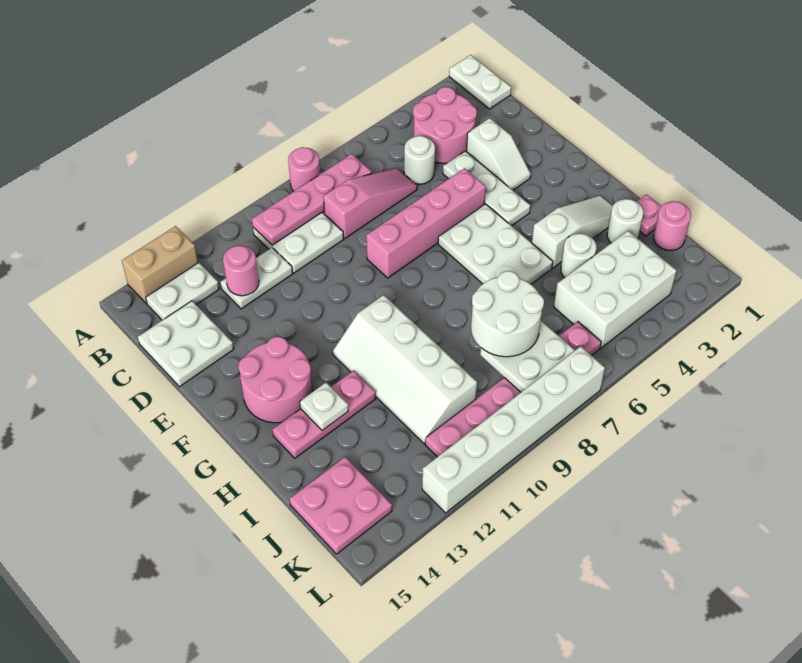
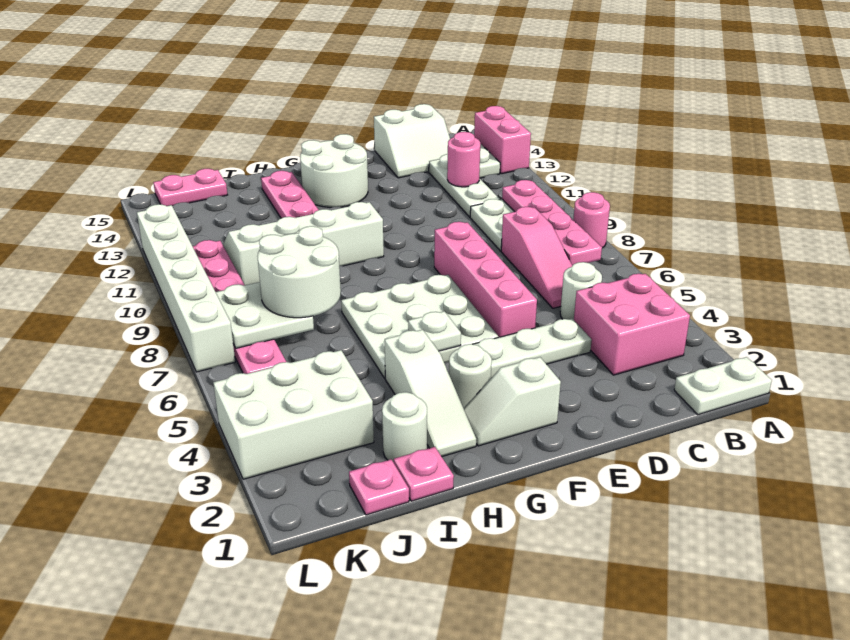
tan brick A13:A14 level 1 -> pink brick A13:A14 level 1
pink round brick B3:C4 level 1 -> pink brick B3:C4 level 1
white plate C11:C12 level 1 -> white plate C11:C13 level 1
white plate C14:D15 level 1 -> white slope C14:D15 level 1 top 15
white slope D3:E3 level 1 top D -> white slope F2:G2 level 1 top F
white plate F5:H6 level 1 -> white plate F5:H7 level 1
pink round brick F13:G14 level 1 -> white round brick F13:G14 level 1
white plate H13 level 2 -> white plate G5 level 2
white round brick I4 level 1 -> white round brick G3 level 1
pink round brick J1 level 1 -> pink plate J1 level 1
white brick J3:K5 level 1 -> white brick J3:L4 level 1
pink plate J14:K15 level 1 -> pink plate J15:K15 level 1

